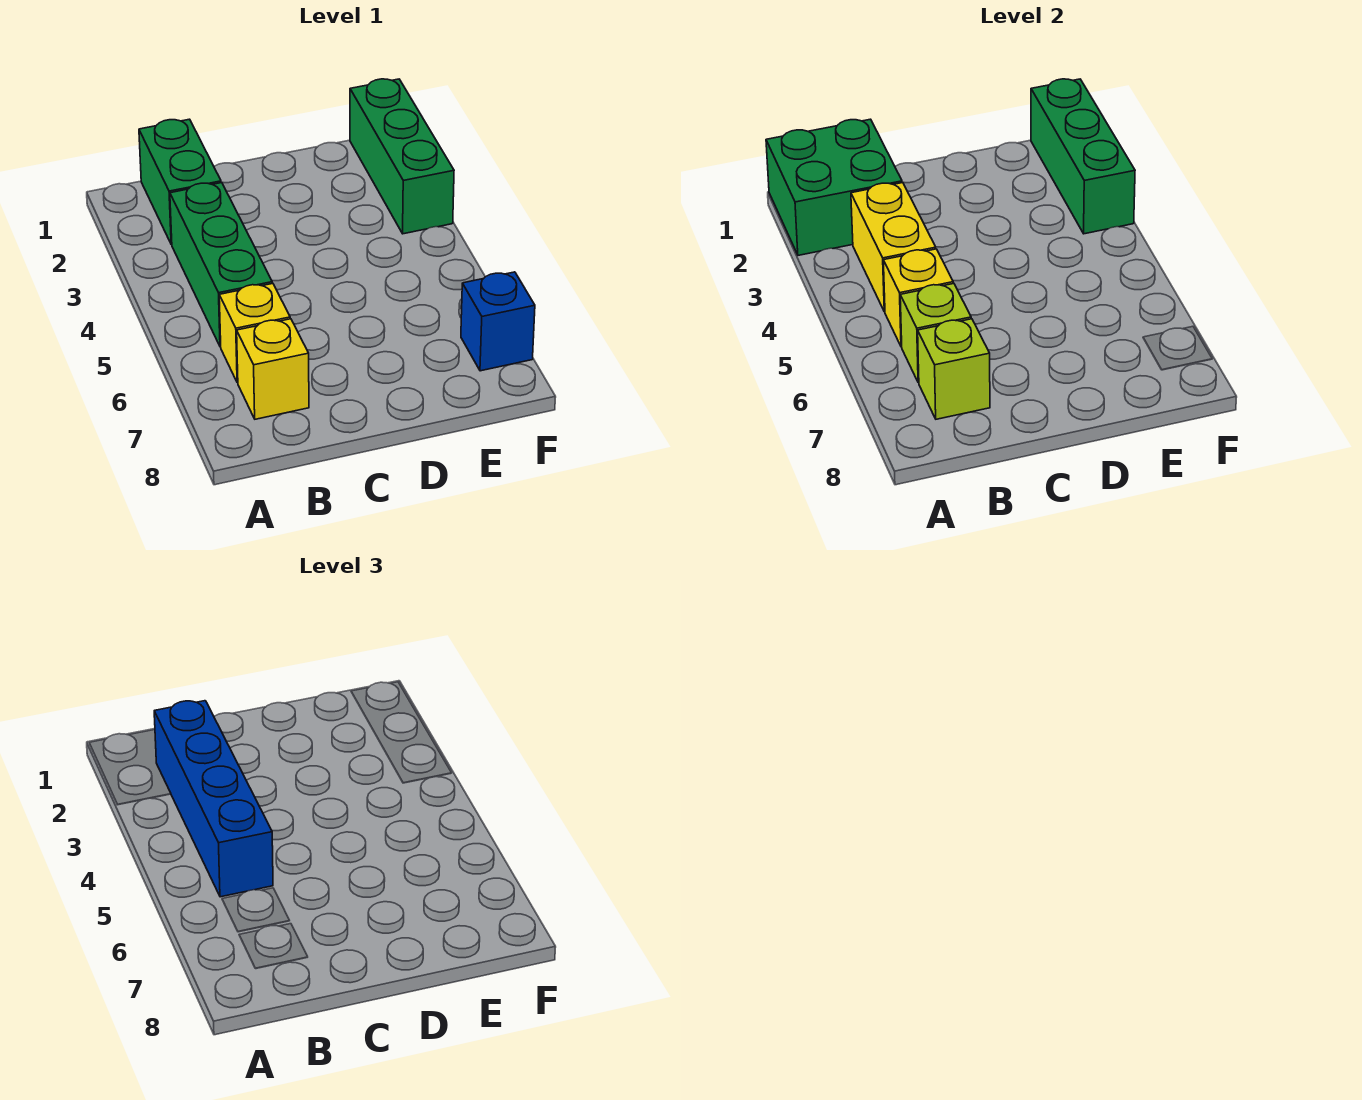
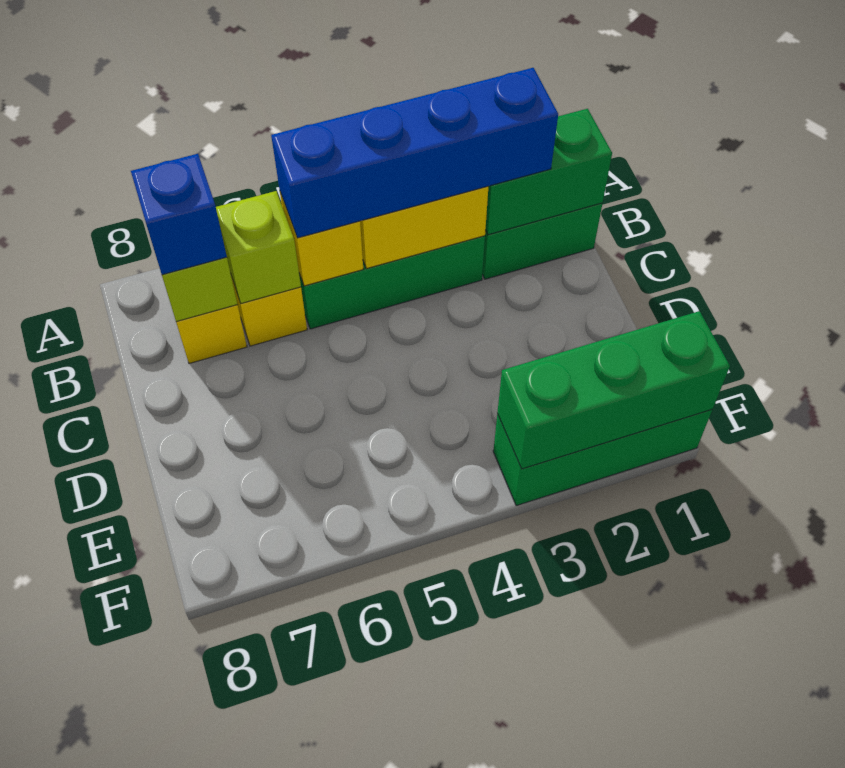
green brick A1:B2 level 2 -> green brick B1:B2 level 2
blue brick F7 level 1 -> blue brick B7 level 3

